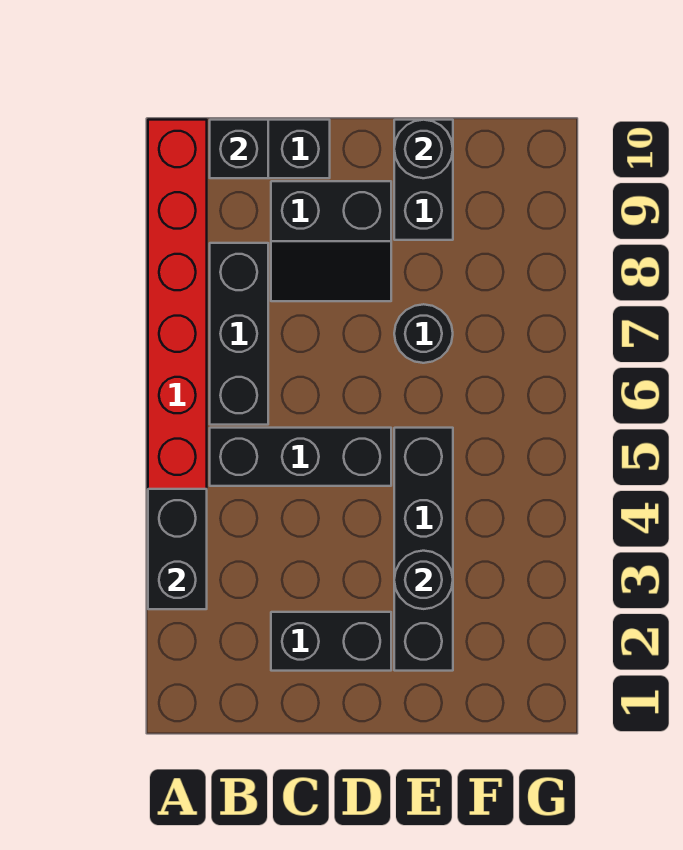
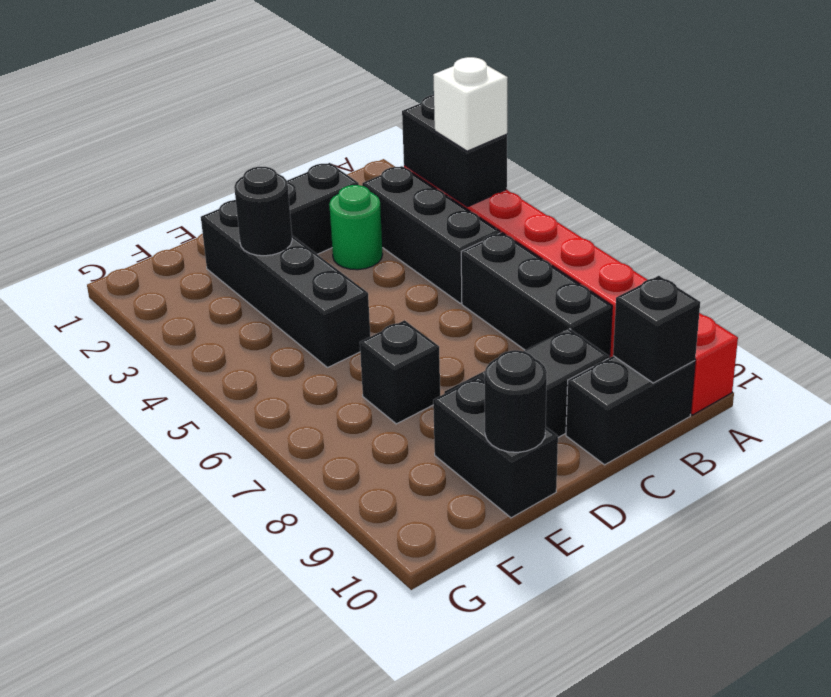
none -> white brick A4 level 3
black brick B5:D5 level 1 -> black brick B3:B5 level 1
none -> green round brick C3 level 1
black round brick E7 level 1 -> black brick E7 level 1

